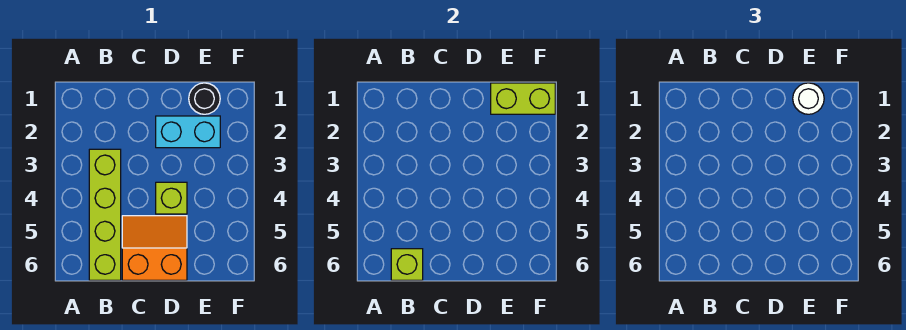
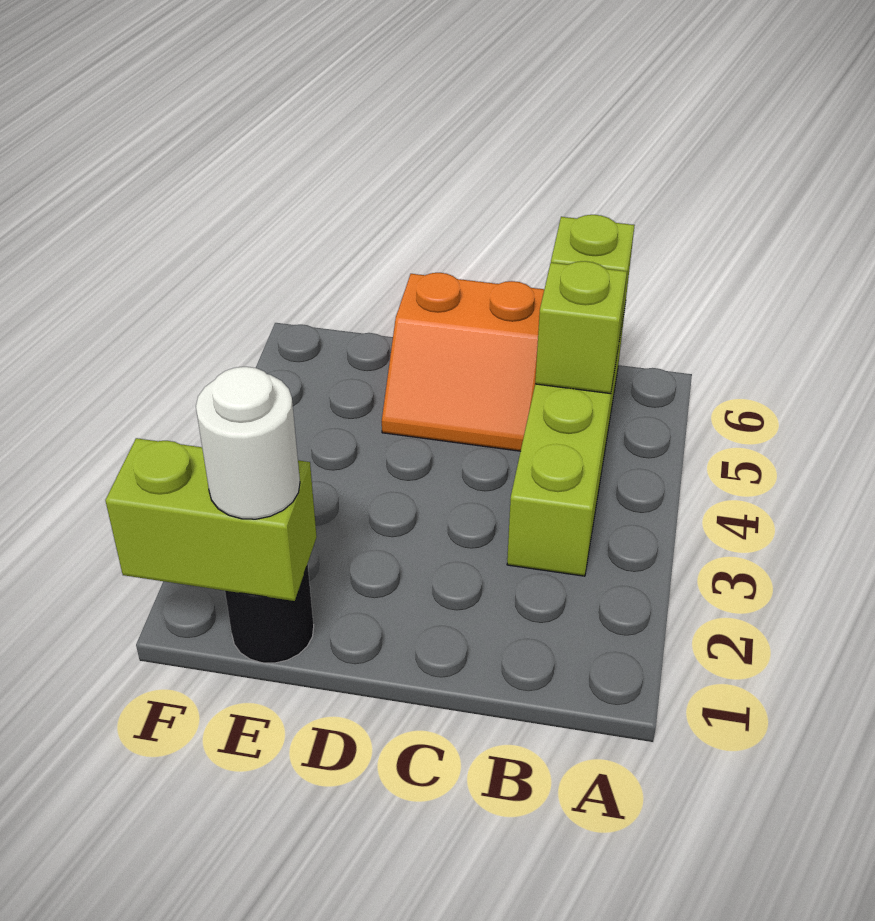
cyan brick D2:E2 level 1 -> none
lime brick D4 level 1 -> lime brick B5 level 2

